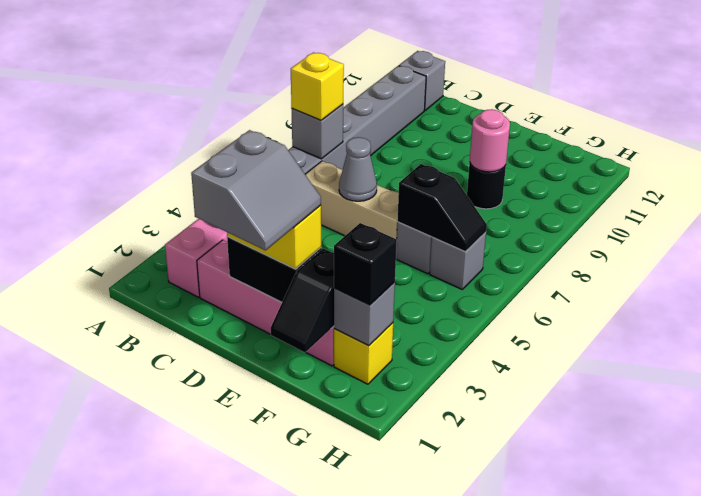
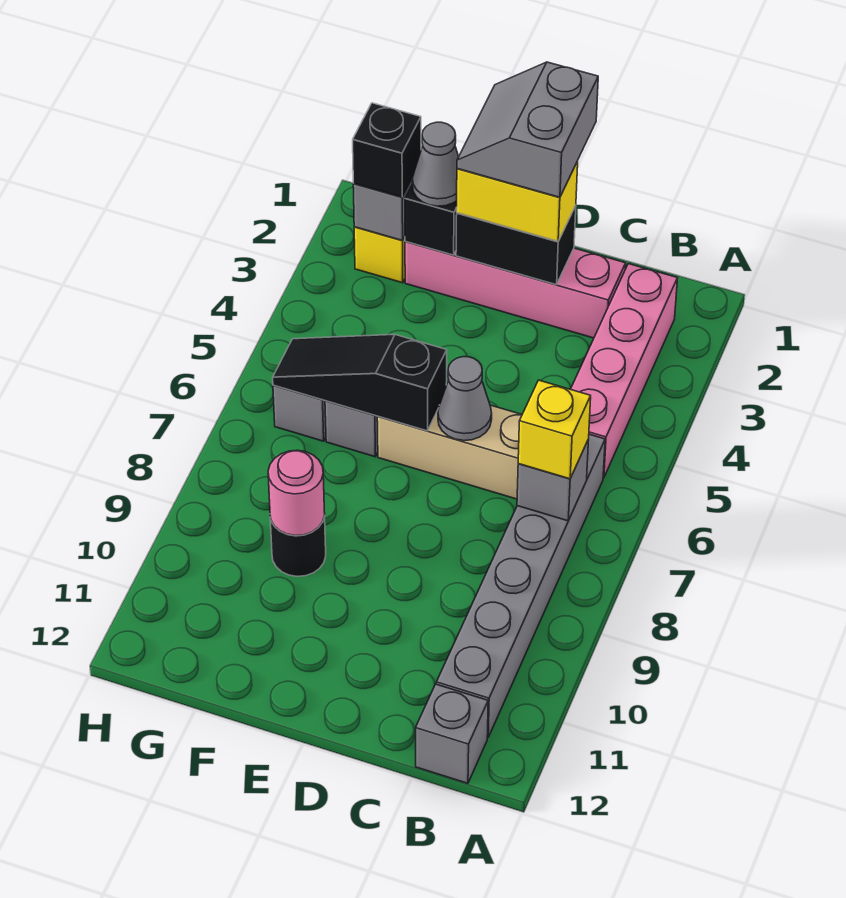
none -> grey cone F2 level 3
black slope F6:G6 level 2 top F -> black slope E6:G6 level 2 top E

